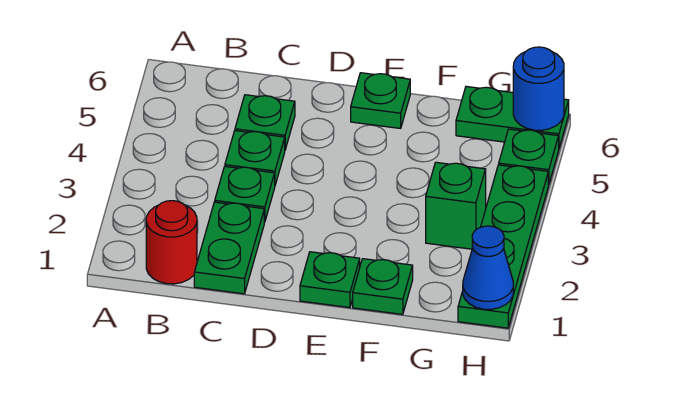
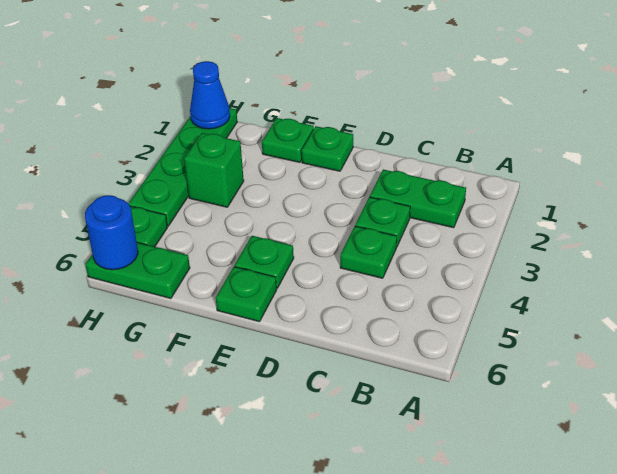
red round brick B1 level 1 -> none
green plate C1:C2 level 1 -> green plate B2:C2 level 1
green plate C5 level 1 -> green plate E5 level 1

